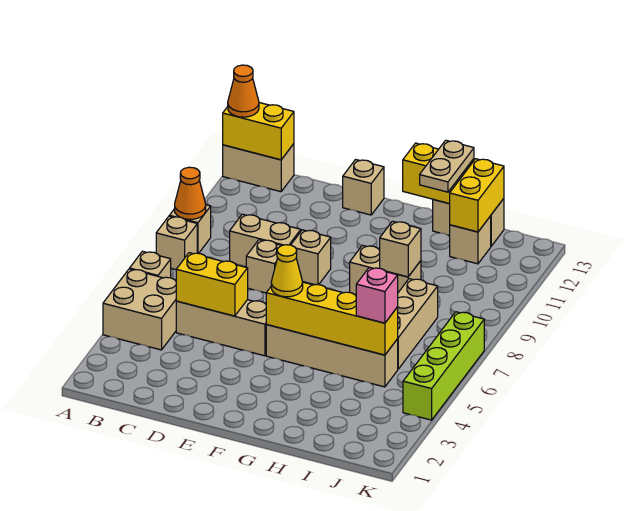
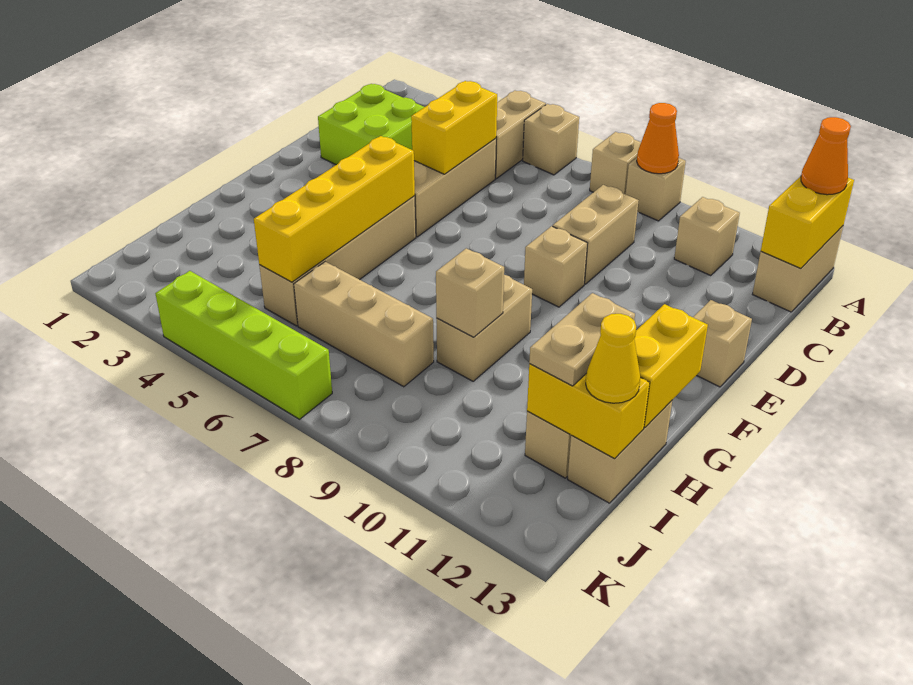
tan brick A4:B5 level 1 -> tan brick A5:B5 level 1
none -> lime brick C2:D3 level 1
tan brick D8 level 1 -> tan brick B11 level 1
yellow cone F5 level 3 -> yellow cone I13 level 3
tan plate H12:H13 level 3 -> tan plate H12:I12 level 3
pink brick I5 level 3 -> none

